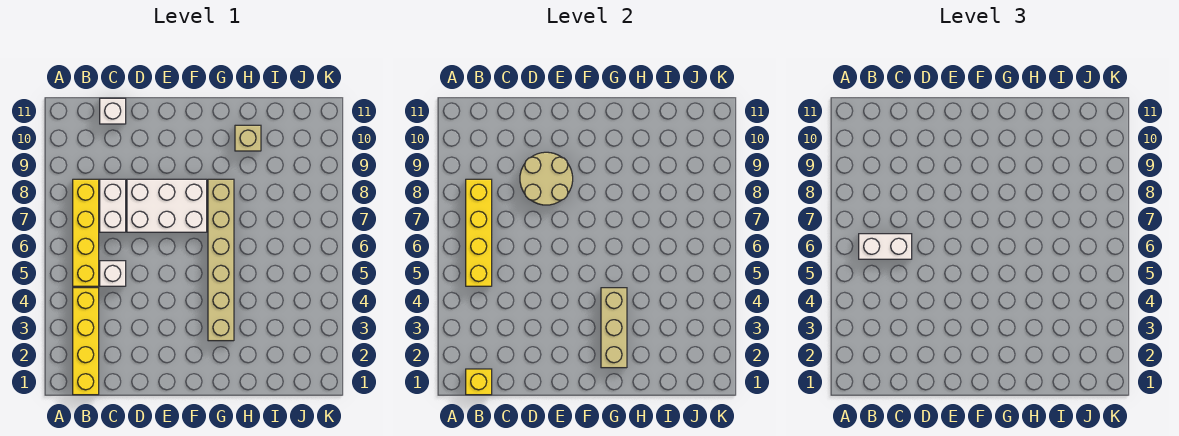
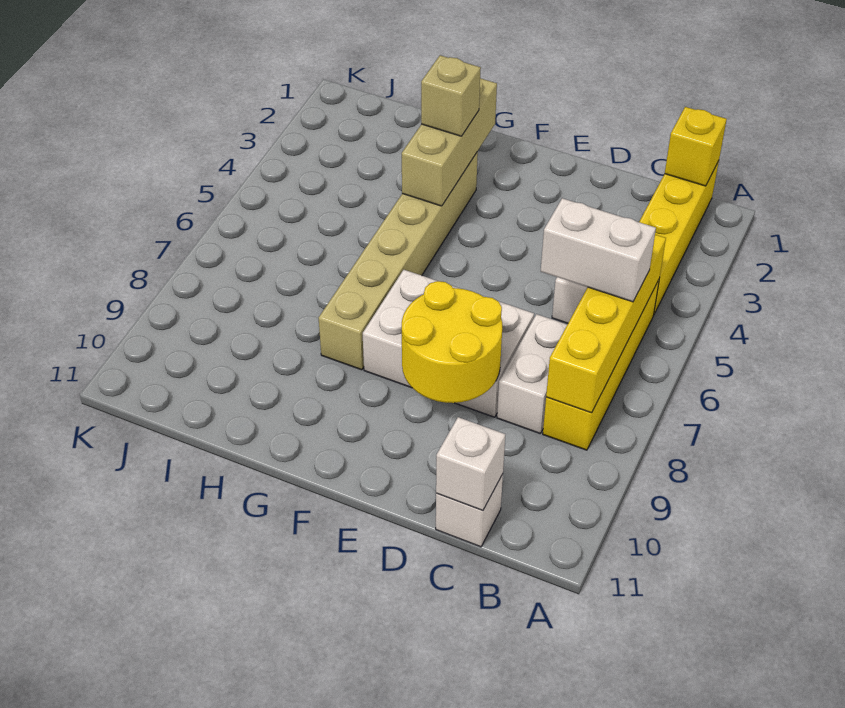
none -> white brick C11 level 2
tan round brick D8:E9 level 2 -> yellow round brick D8:E9 level 2
tan brick H10 level 1 -> tan brick G3 level 3

